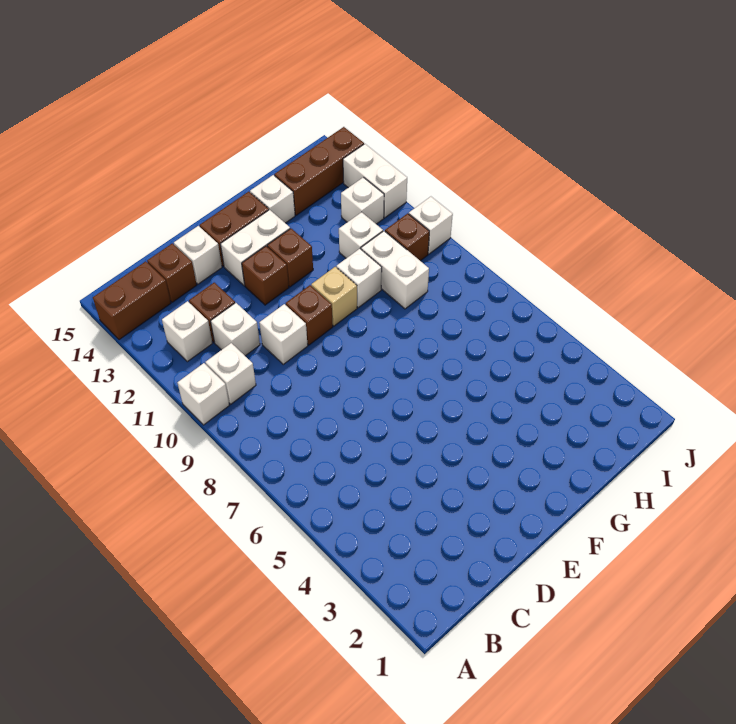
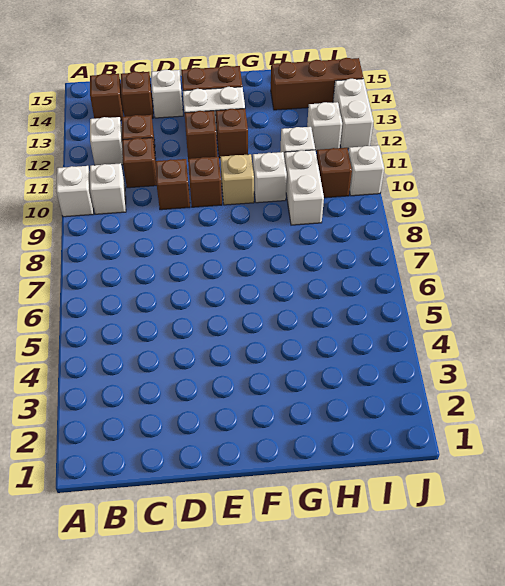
brown brick A14:B14 level 1 -> brown brick B14 level 1
white brick C11 level 1 -> brown brick C11 level 1
white brick D10 level 1 -> brown brick D10 level 1
white brick G14 level 1 -> none

